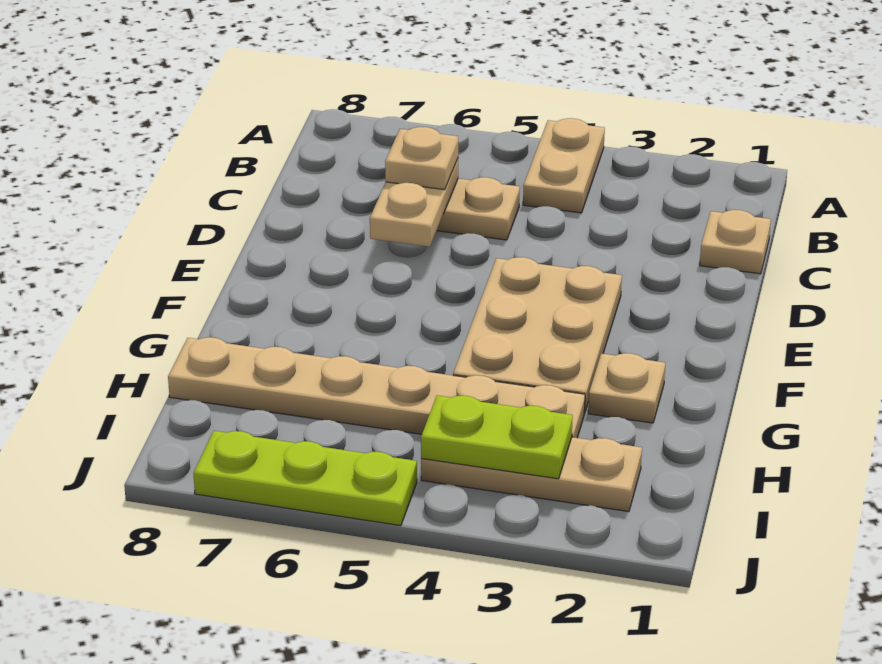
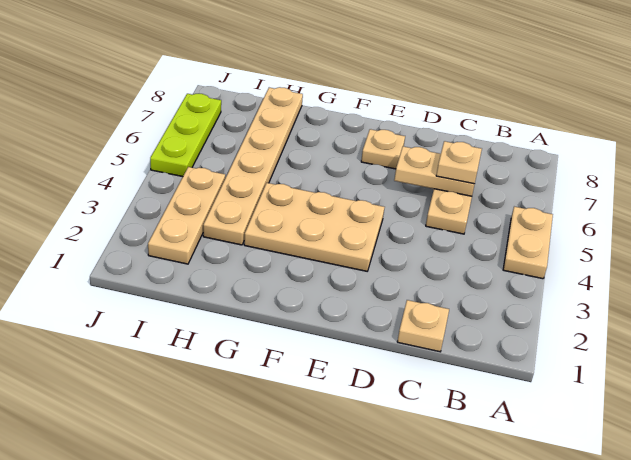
tan plate A4:B4 level 1 -> tan plate A4:A5 level 1
tan plate G2 level 1 -> tan plate E7 level 1
lime plate I3:I4 level 2 -> none

